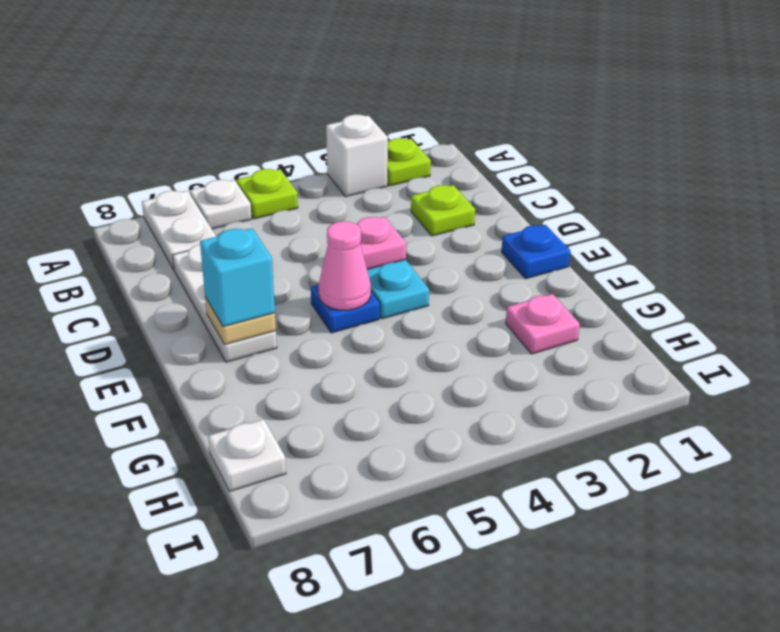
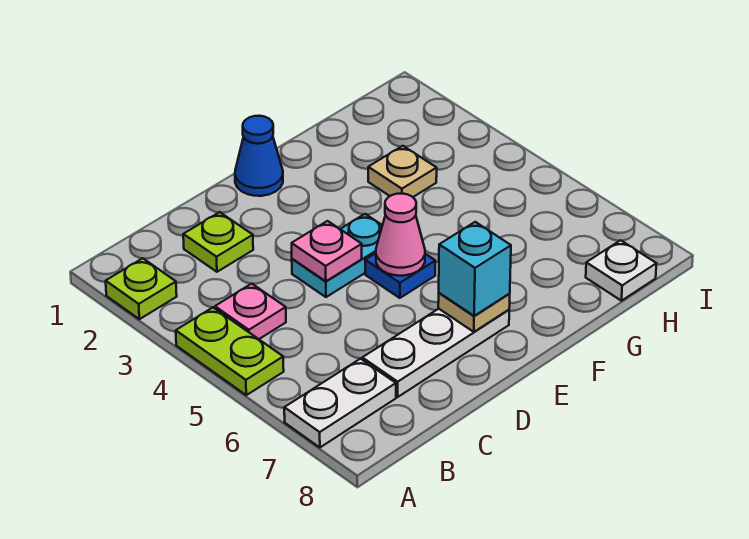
white brick A3 level 1 -> none
lime plate A5 level 1 -> lime plate A4:A5 level 1
white plate A6 level 1 -> none
blue plate E1 level 1 -> blue cone E1 level 1
pink plate G2 level 1 -> pink plate B4 level 1
none -> tan plate G3 level 1

